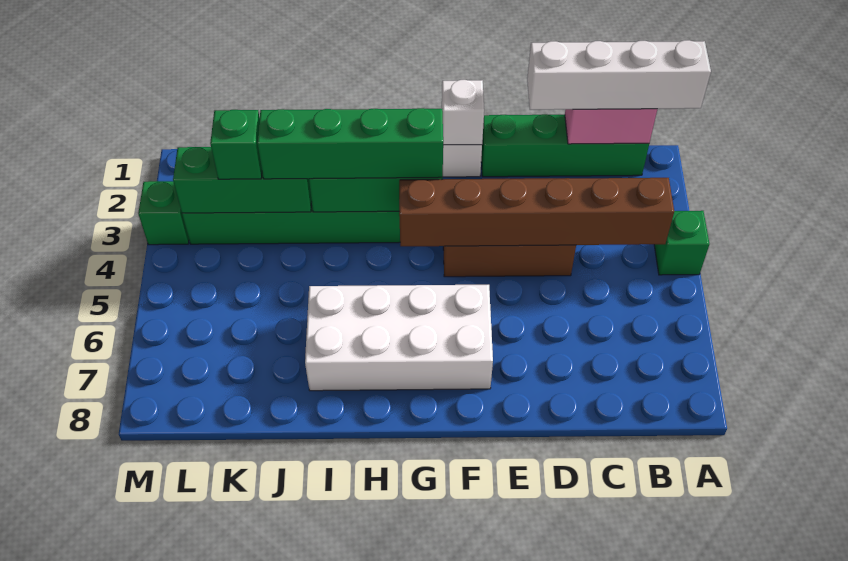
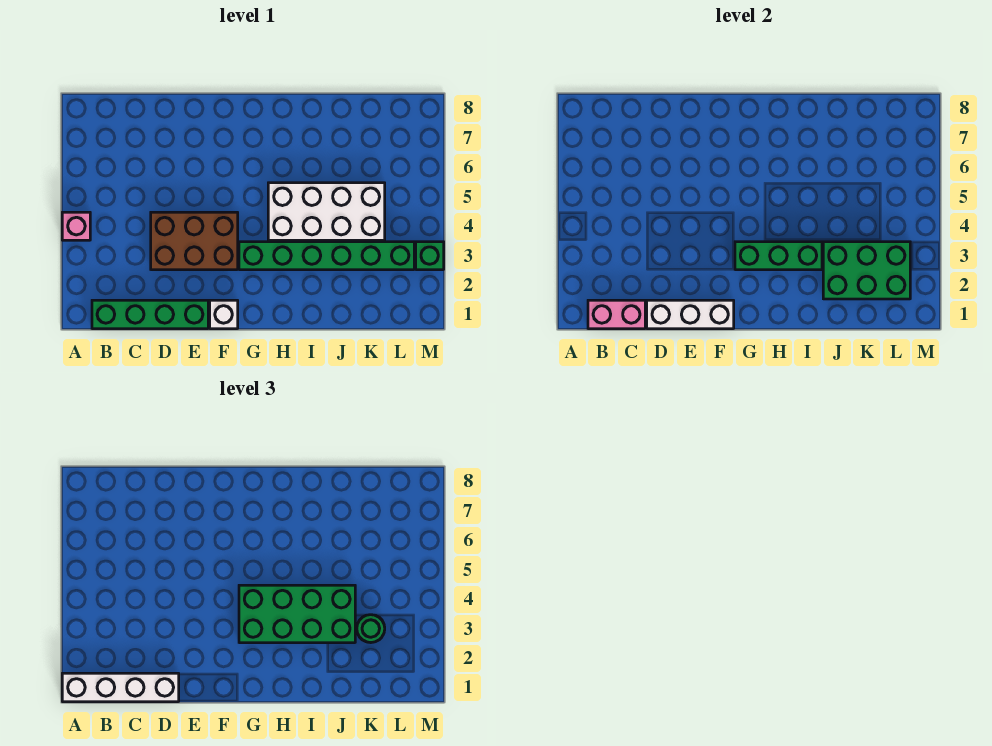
green brick A4 level 1 -> pink brick A4 level 1
brown brick B4:G4 level 2 -> none
white brick F1 level 2 -> white brick D1:F1 level 2
white brick F6:I7 level 1 -> white brick H4:K5 level 1
green brick G3:J3 level 3 -> green brick G3:J4 level 3
green brick J3:L3 level 2 -> green brick J2:L3 level 2
green brick K3 level 3 -> green round brick K3 level 3

